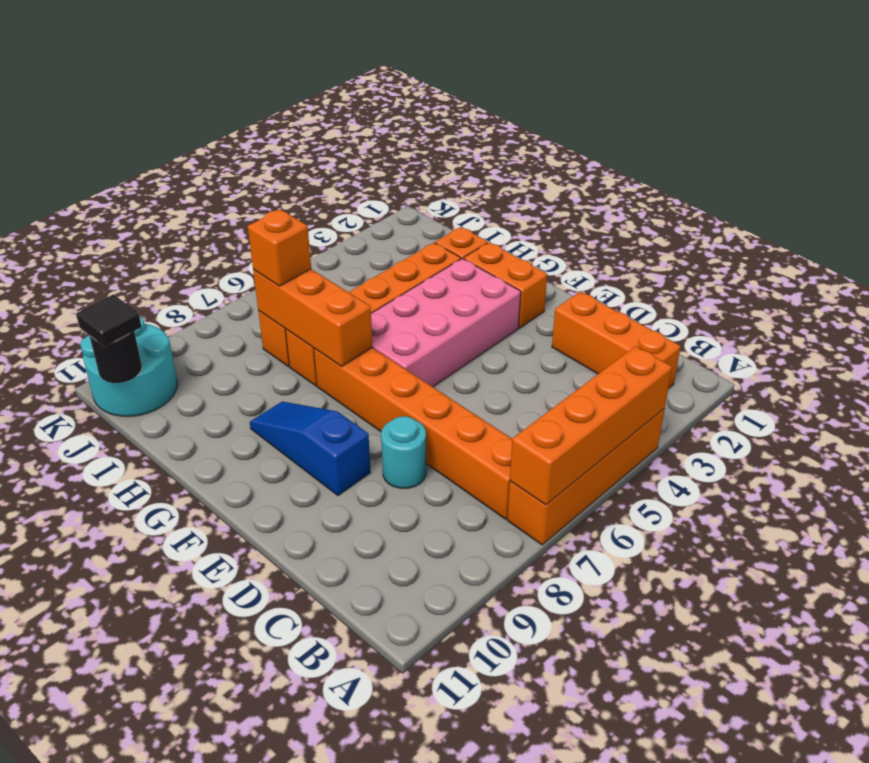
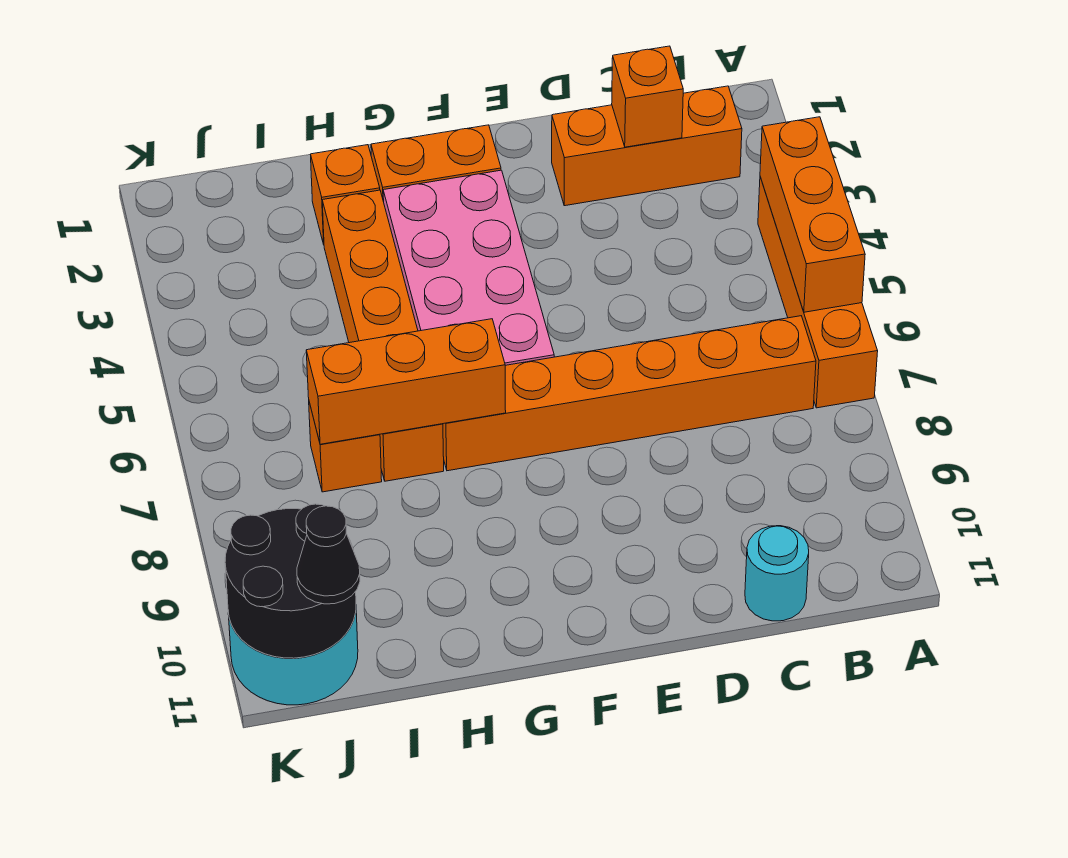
orange brick A4:A7 level 2 -> orange brick A4:A6 level 2
cyan round brick D8 level 1 -> cyan round brick C11 level 1
blue slope E9:G9 level 1 top E -> none
orange brick I7 level 3 -> orange brick C2 level 2
black round brick J11 level 2 -> black round brick J10:K11 level 2
black tile J11 level 3 -> black cone J11 level 3

